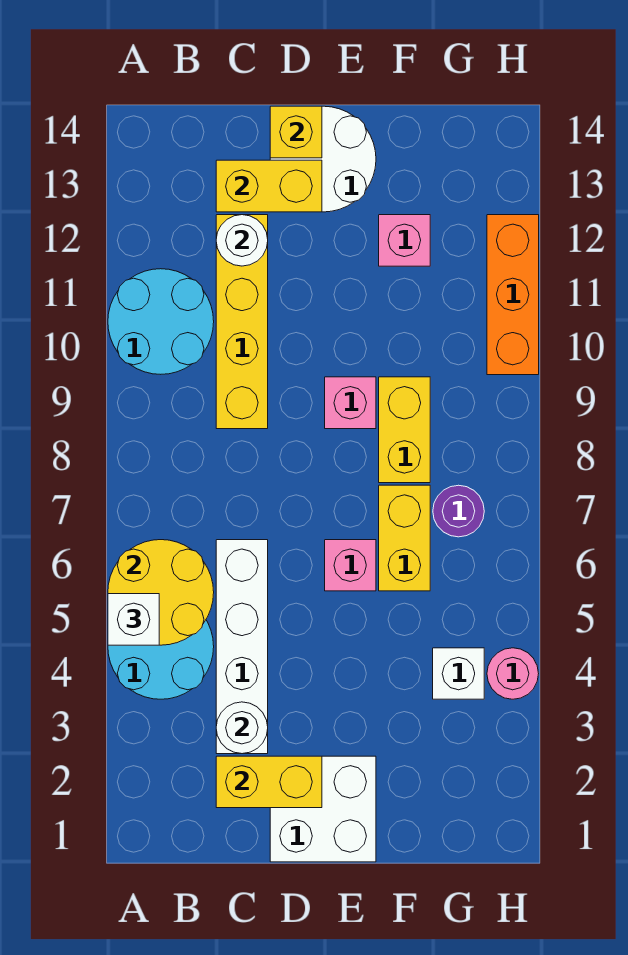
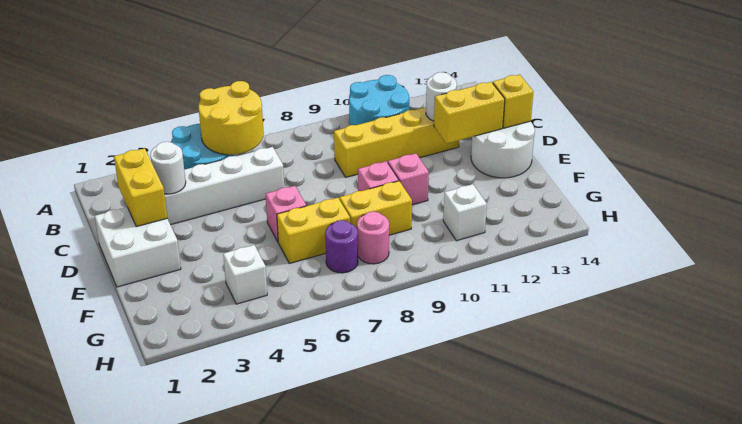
white brick A5 level 3 -> white brick G11 level 1
yellow brick C13:D13 level 2 -> yellow brick D12:D13 level 2
pink brick F12 level 1 -> pink brick E10 level 1
pink round brick H4 level 1 -> pink round brick G8 level 1
orange brick H10:H12 level 1 -> none

